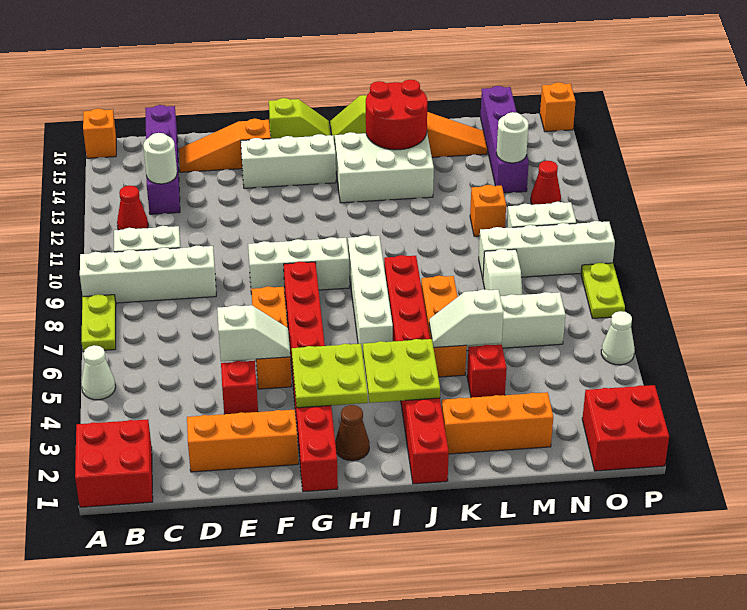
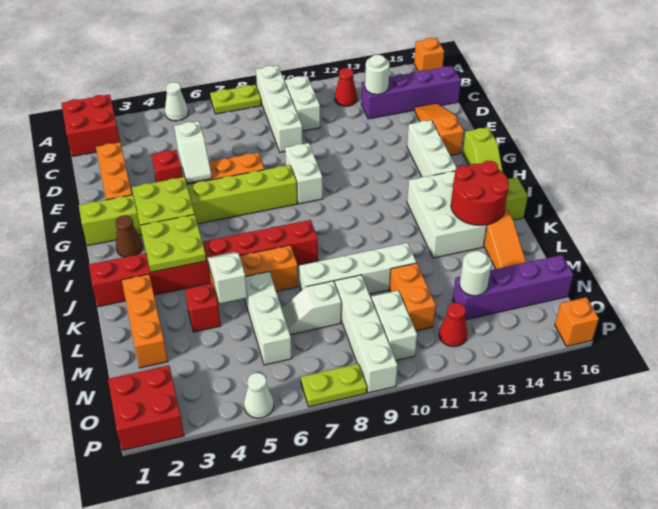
white brick F9:H9 level 1 -> white brick F9:G9 level 1
red brick G1:G8 level 1 -> lime brick G1:G8 level 1
white brick I6:I9 level 1 -> white brick L8:L11 level 1
orange brick M11 level 1 -> orange brick M11:N11 level 1

